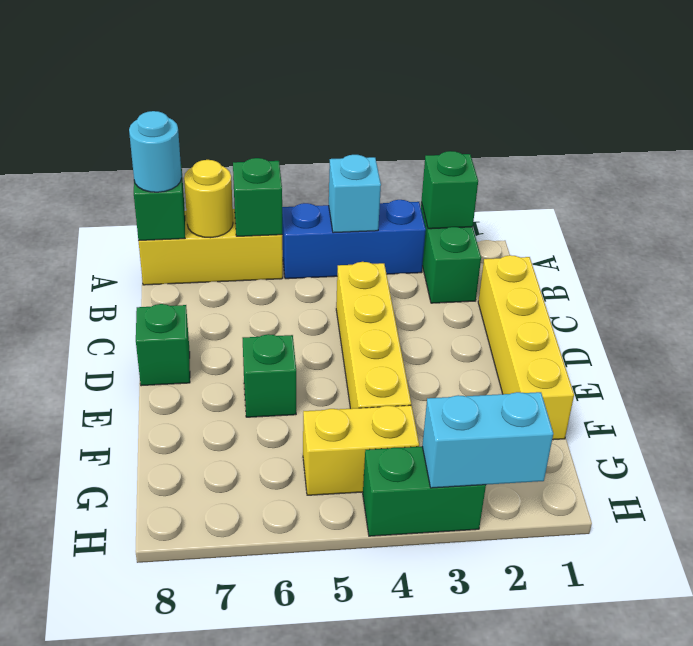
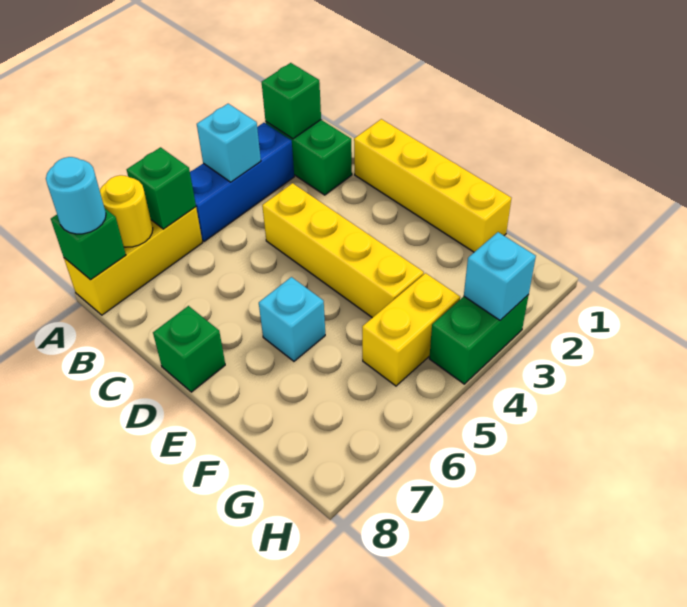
green brick E6 level 1 -> cyan brick E6 level 1
cyan brick H2:H3 level 2 -> cyan brick H3 level 2

